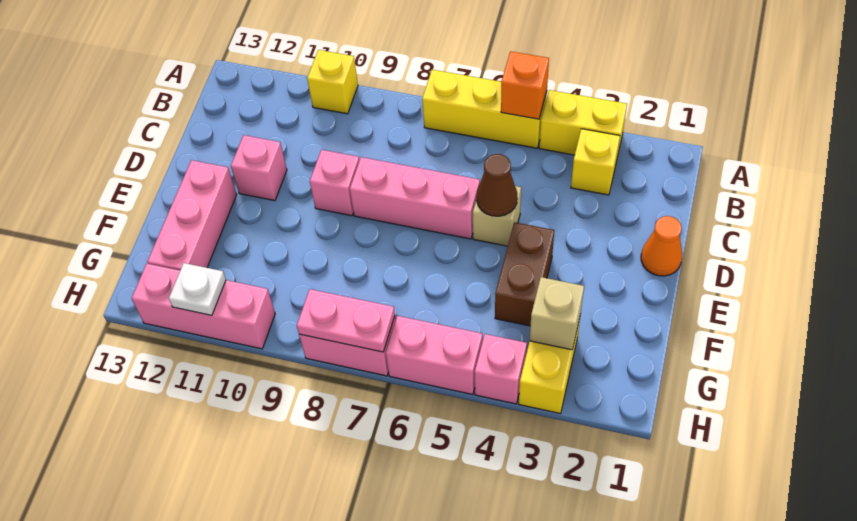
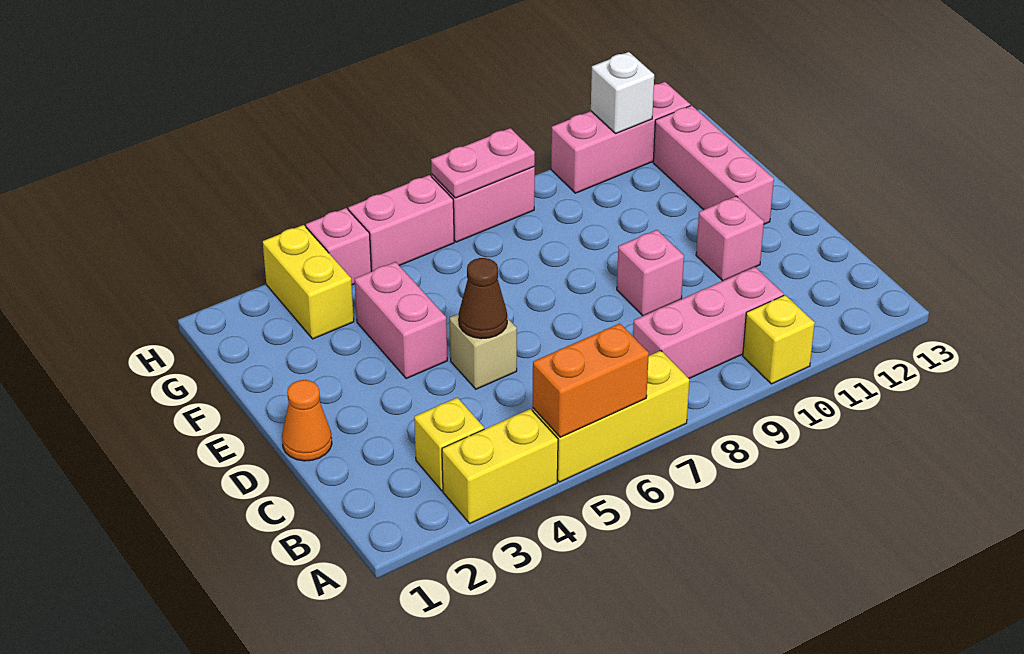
orange brick A5 level 2 -> orange brick A5:A6 level 2
pink brick D6:D8 level 1 -> pink brick B8:B10 level 1
brown brick E4:F4 level 1 -> pink brick E4:F4 level 1
tan brick G3 level 2 -> none
white plate H11 level 2 -> white brick H11 level 2

